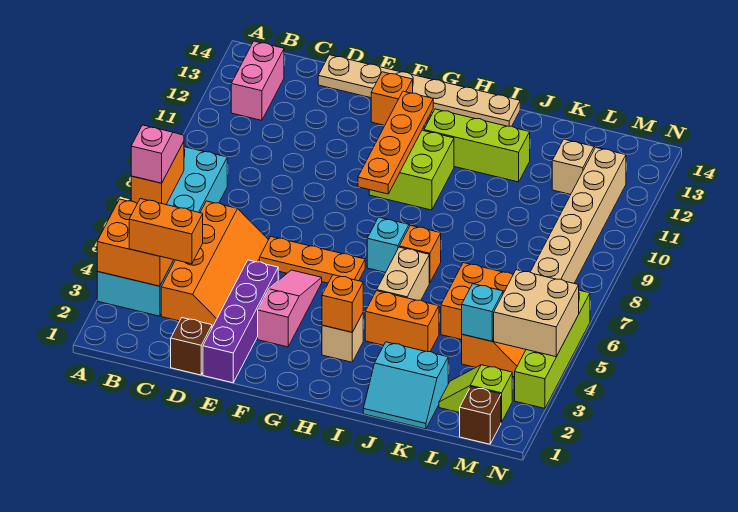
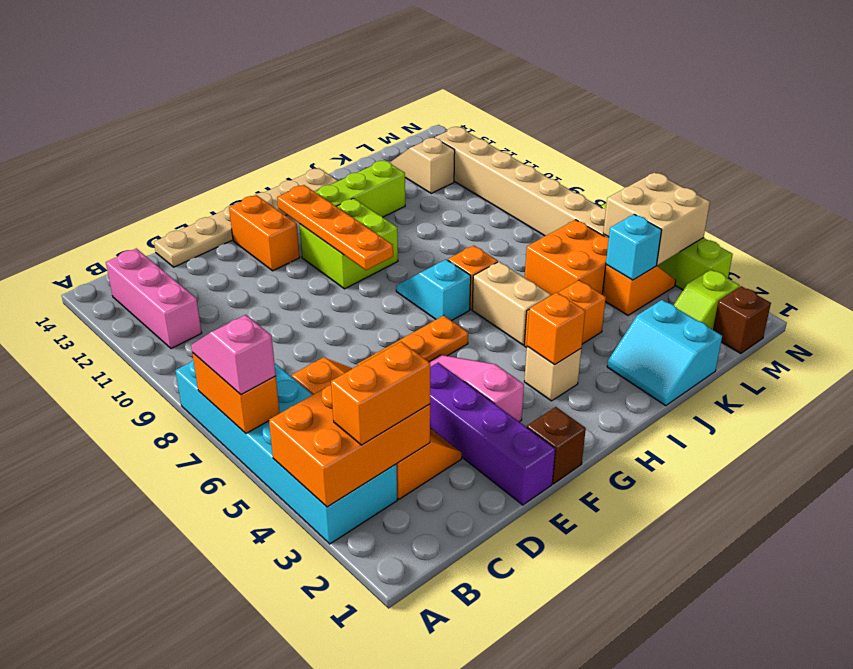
orange brick A3:B4 level 2 -> orange brick A3:C4 level 2
pink brick B12:B13 level 1 -> pink brick B11:B13 level 1
brown brick D1 level 1 -> brown brick F1 level 1
orange brick F13 level 1 -> orange brick F12:F13 level 1
cyan slope J1:K2 level 1 top 2 -> cyan slope J1:K2 level 1 top K

